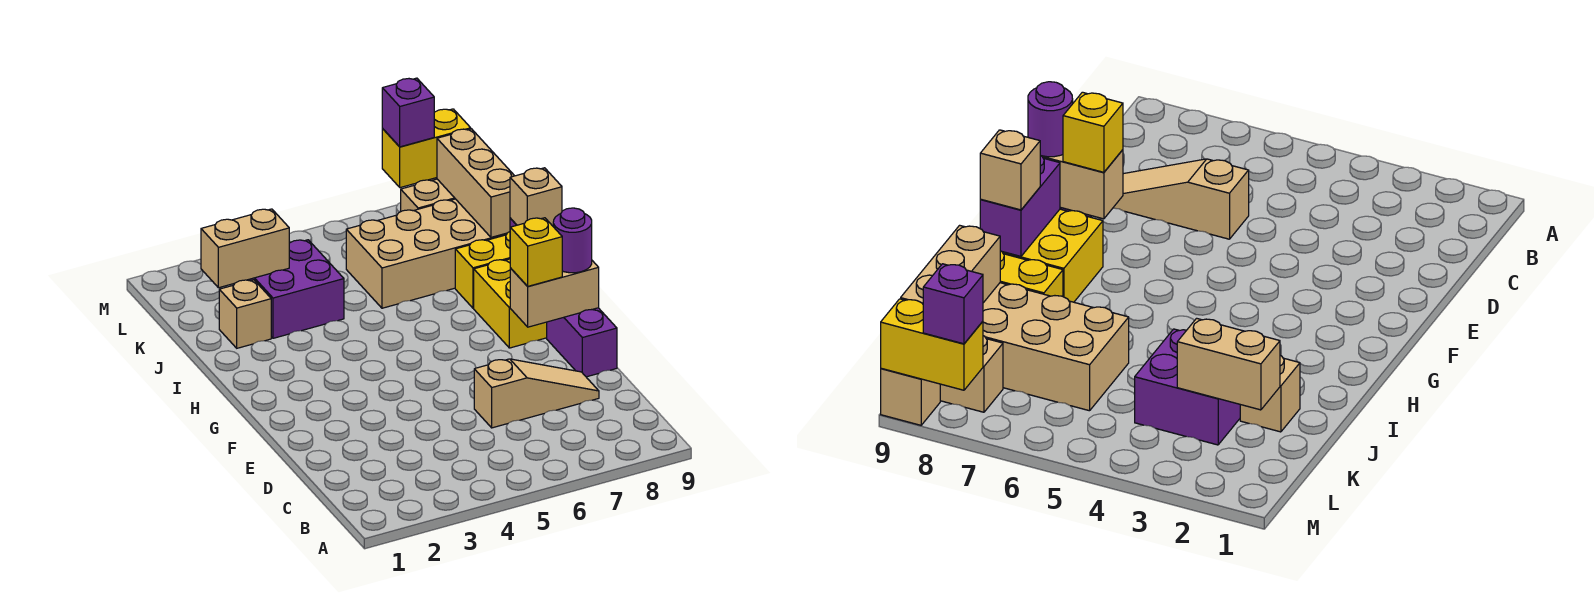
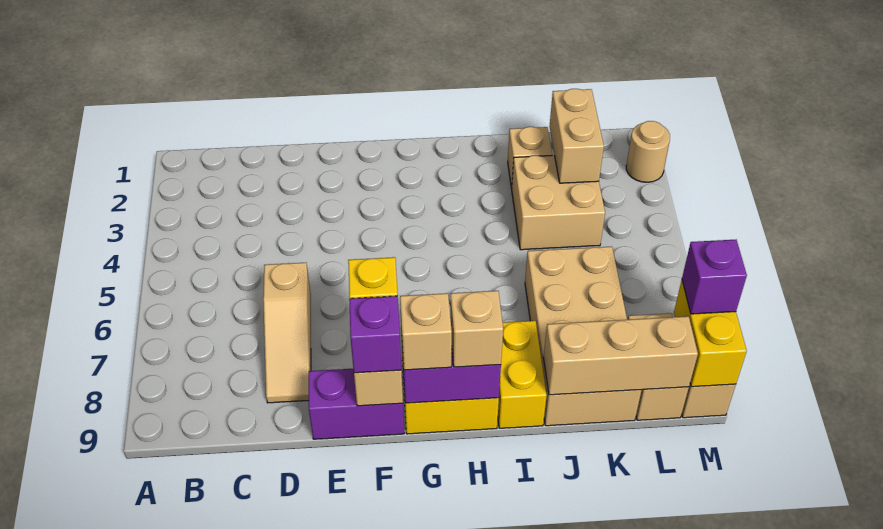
purple round brick F9 level 3 -> purple brick F9 level 3
none -> tan brick G9 level 3
purple brick J3:K4 level 1 -> tan brick J3:K4 level 1
none -> tan round brick M2 level 1

